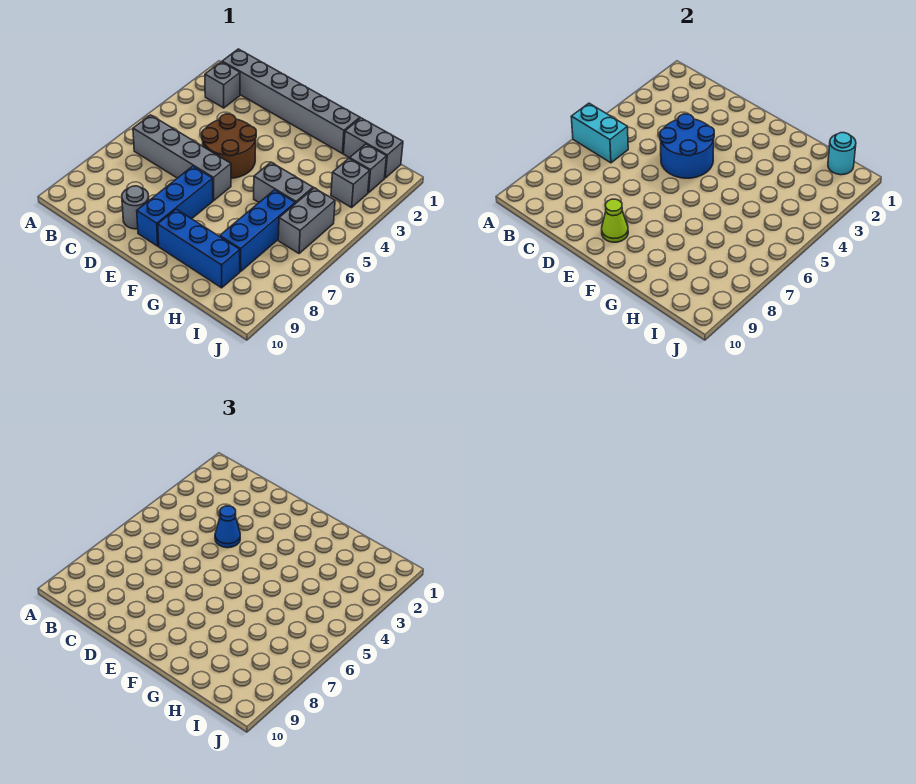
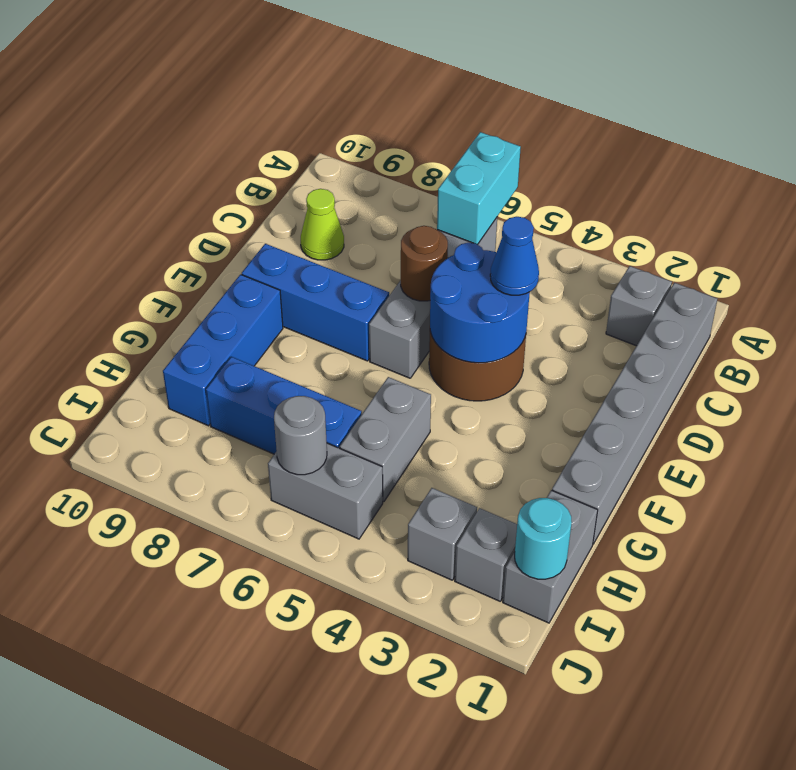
none -> brown round brick D6 level 2
grey round brick D9 level 1 -> grey round brick I6 level 2
lime cone E9 level 2 -> lime cone C9 level 1

